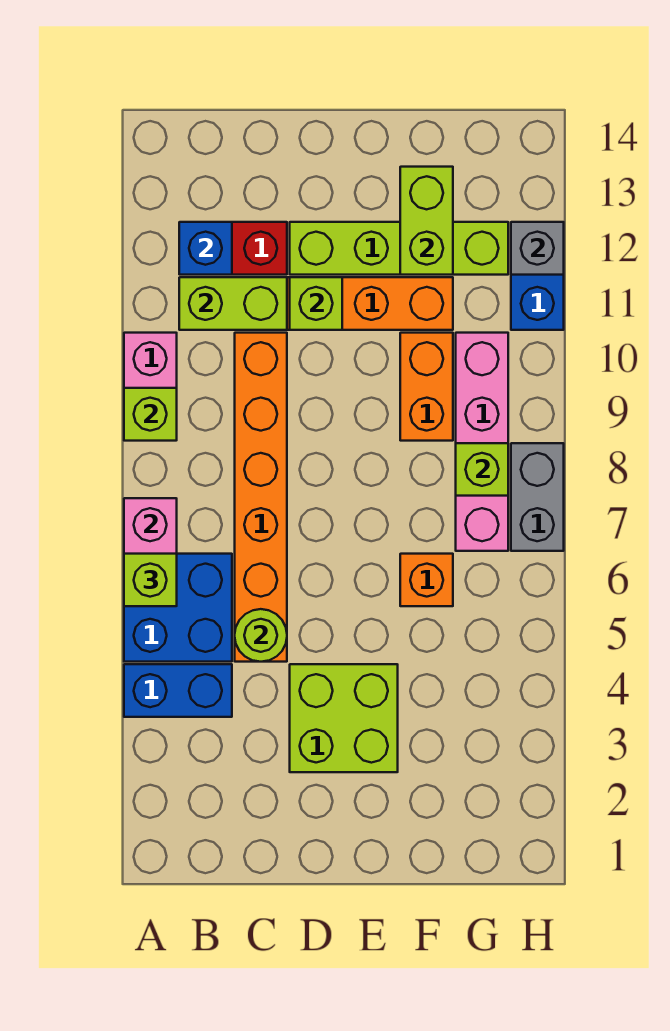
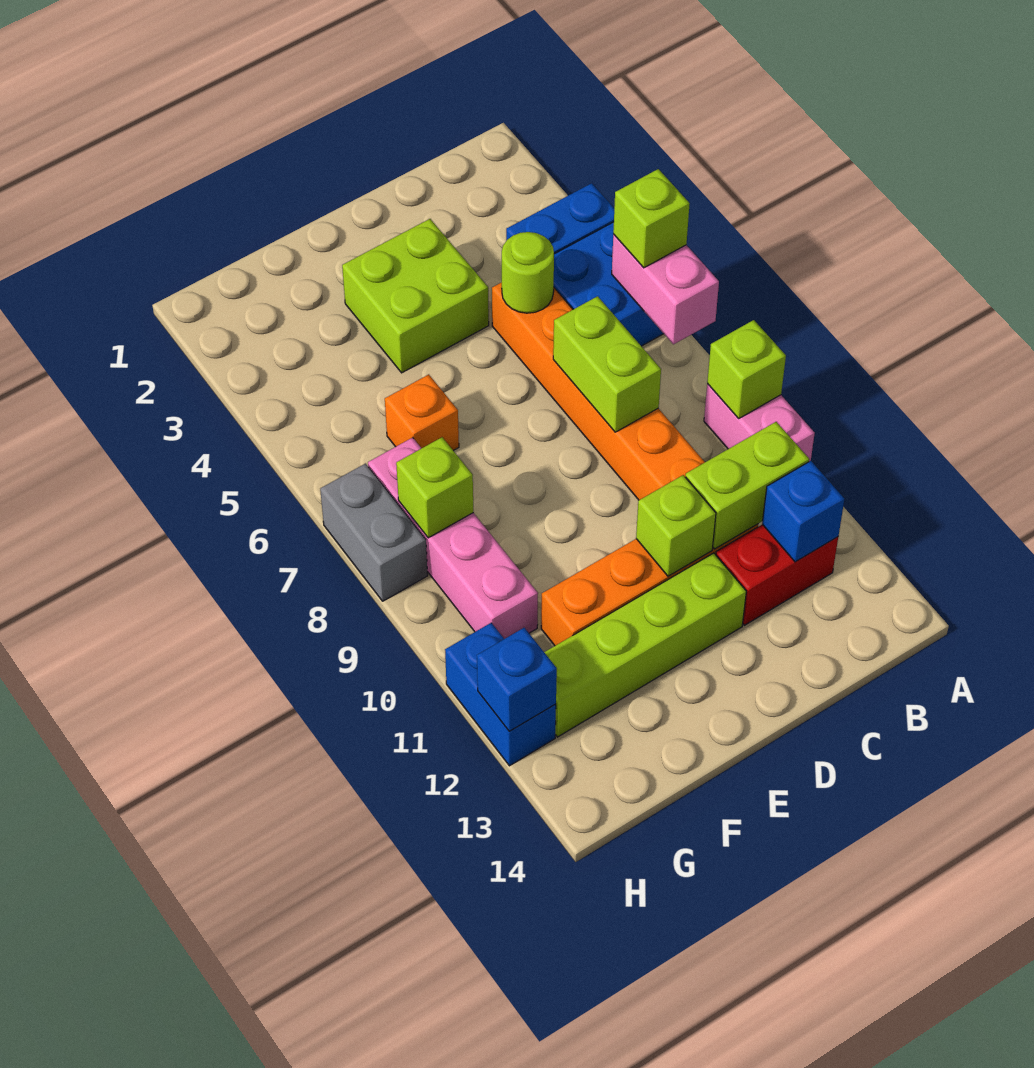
orange brick F9:F10 level 1 -> none
lime brick F12:F13 level 2 -> lime brick C7:C8 level 2
grey brick H12 level 2 -> blue brick H12 level 2

